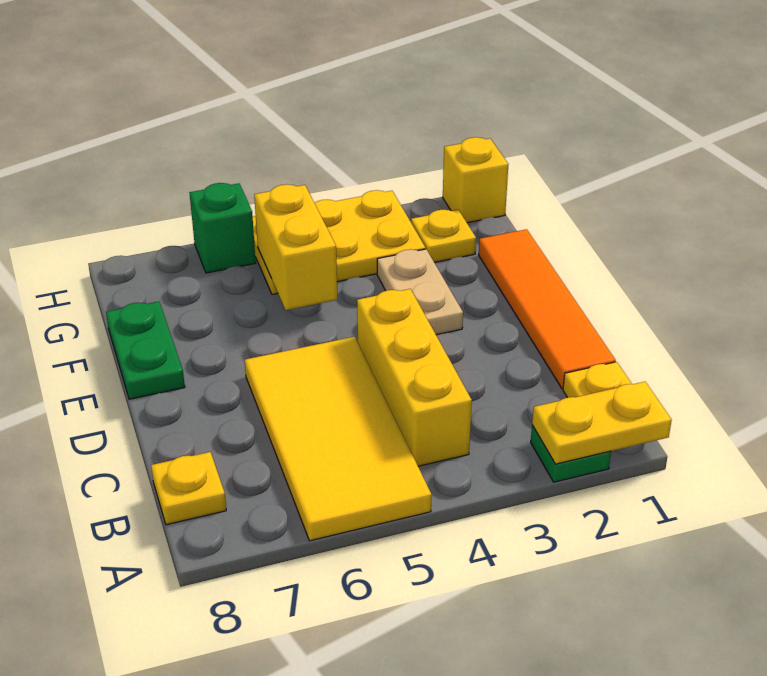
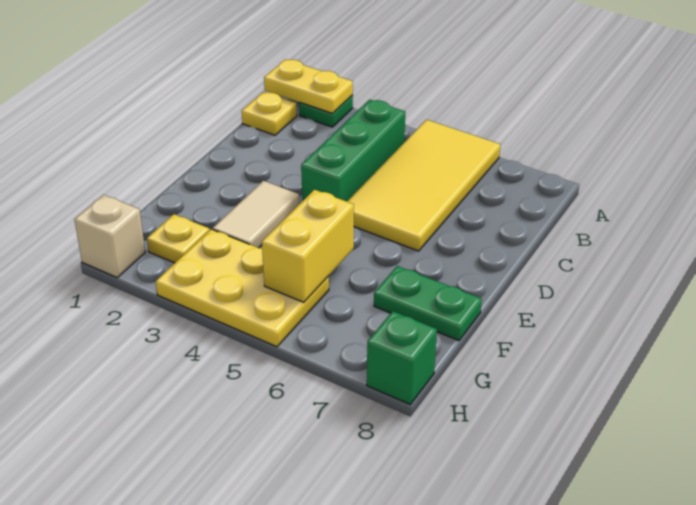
yellow brick B4:D4 level 1 -> green brick B4:D4 level 1
yellow plate B8 level 1 -> none
orange tile C1:F1 level 1 -> none
tan plate E3:F3 level 1 -> tan tile E3:F3 level 1
green plate E8:F8 level 1 -> green plate F7:F8 level 1
yellow brick H1 level 1 -> tan brick H1 level 1
green brick H6 level 1 -> green brick H8 level 1

